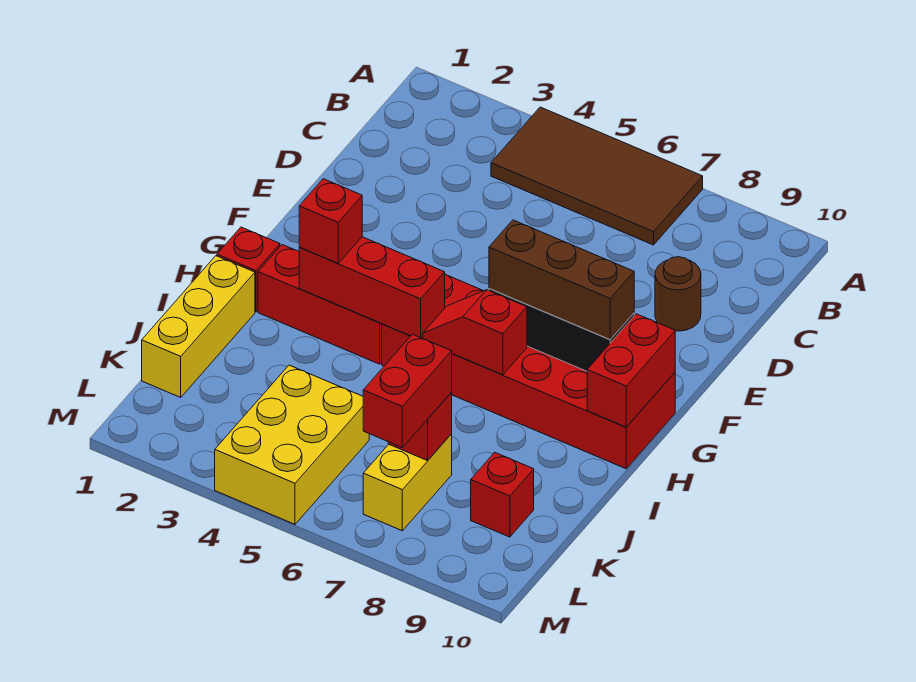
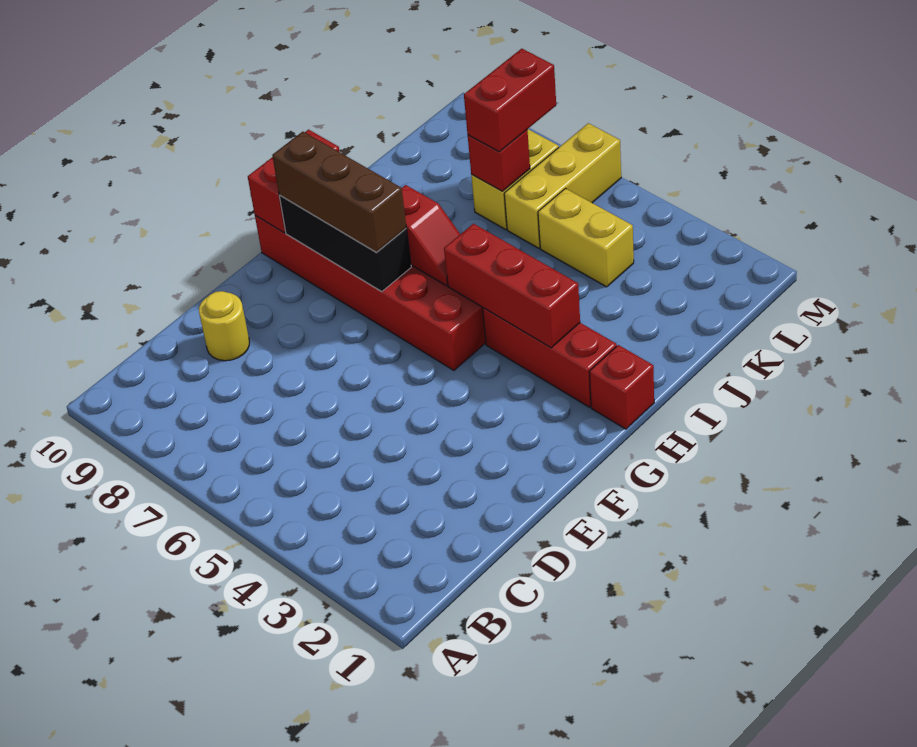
brown tile A4:B7 level 1 -> none
brown round brick D9 level 1 -> yellow round brick D9 level 1
red brick H3 level 3 -> none
yellow brick I1:K1 level 1 -> yellow brick K6:M6 level 1
yellow brick K4:M5 level 1 -> yellow brick K4:K5 level 1
red brick K9 level 1 -> none

